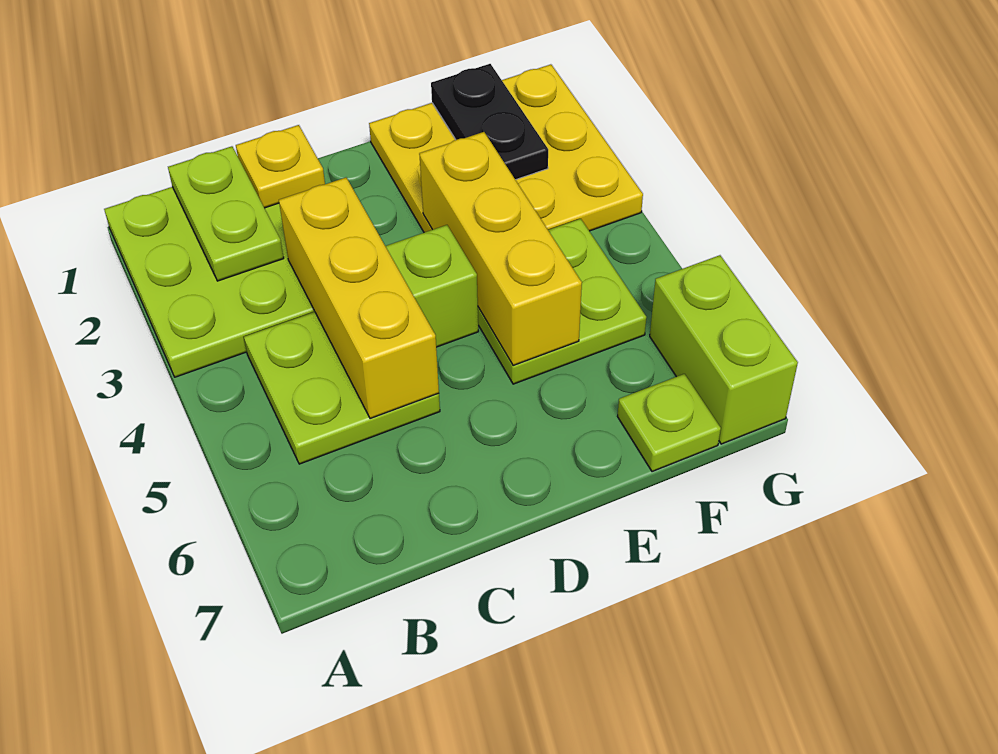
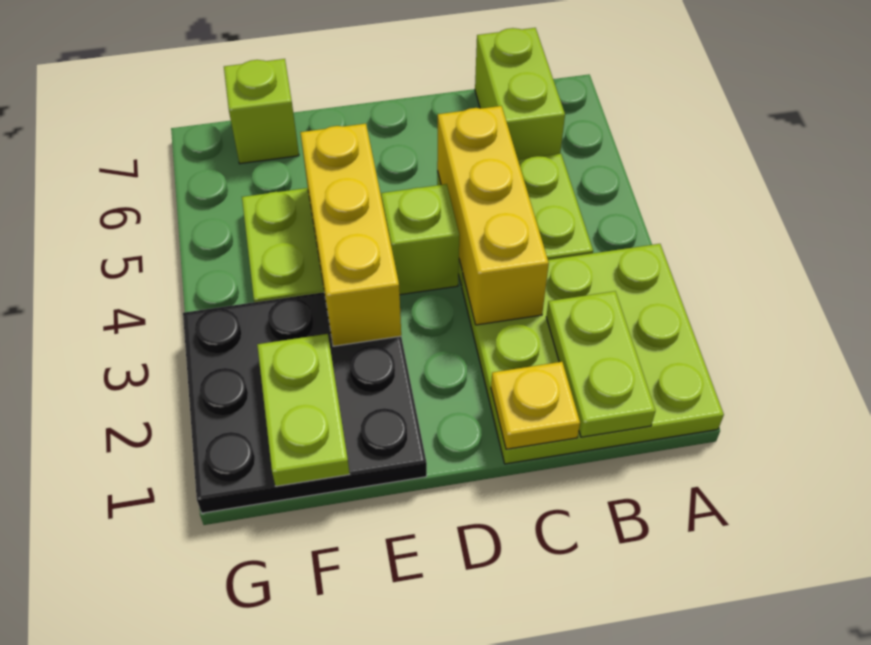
yellow plate E1:G3 level 1 -> black plate E1:G3 level 1
black plate F1:F2 level 2 -> lime plate F1:F2 level 2
lime plate F7 level 1 -> lime brick F7 level 1
lime brick G6:G7 level 1 -> lime brick B6:B7 level 1

